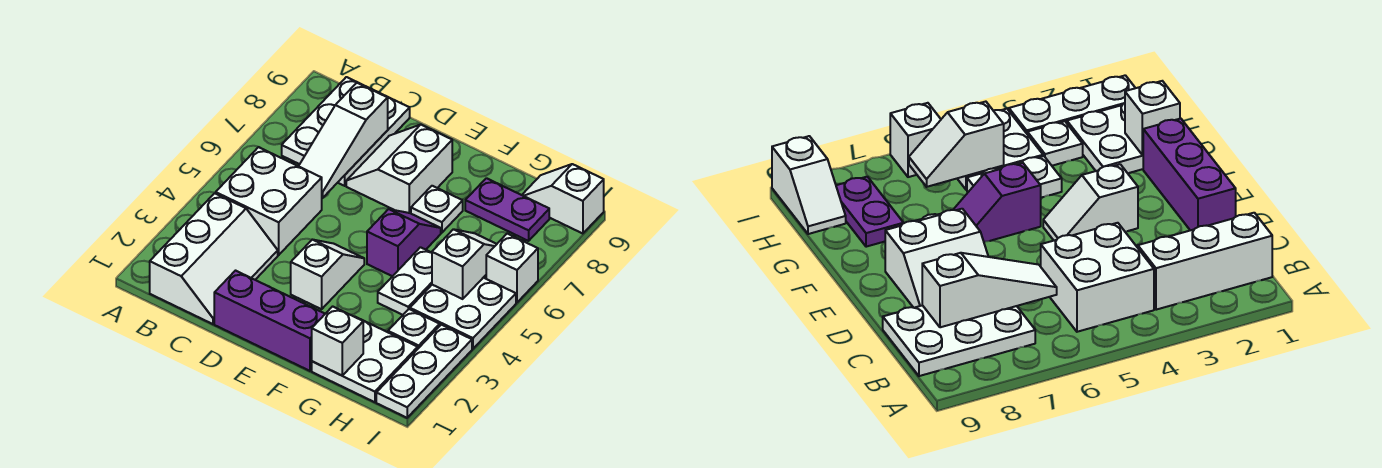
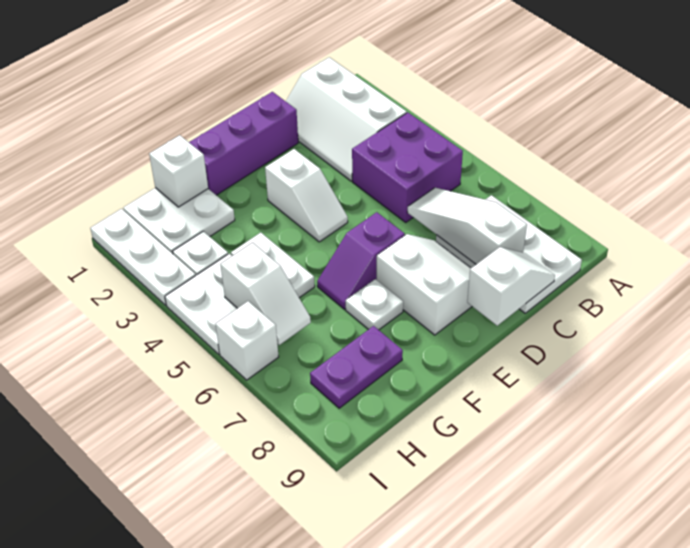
white brick B4:C5 level 1 -> purple brick B4:C5 level 1
purple slope F5:F6 level 1 top 5 -> purple slope E6:F6 level 1 top E
white slope H9:I9 level 1 top I -> white slope C9:D9 level 2 top D

